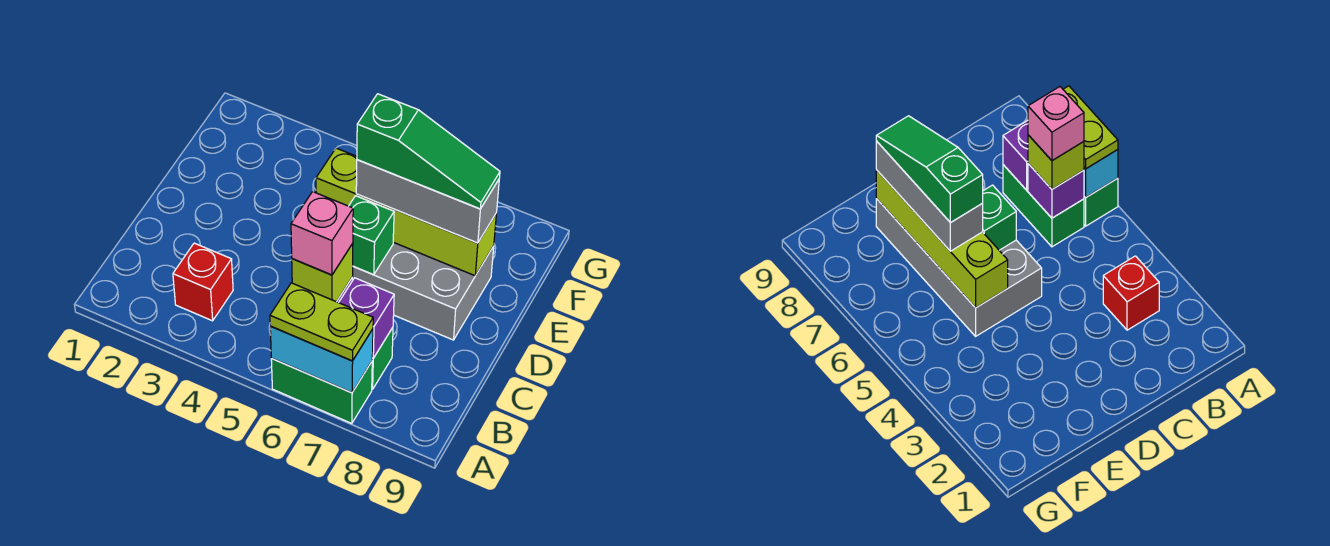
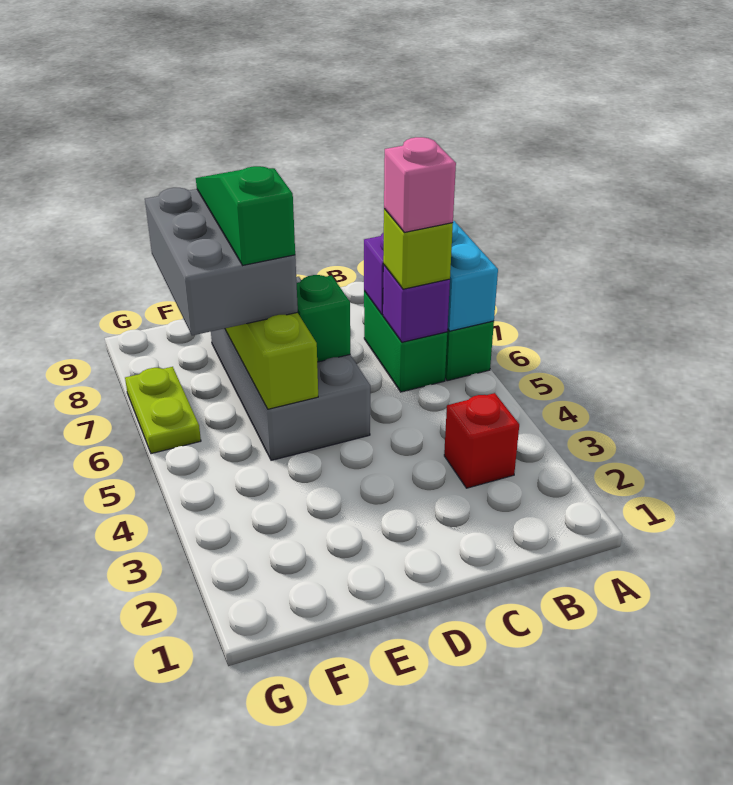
lime plate A6:A7 level 3 -> lime plate G6:G7 level 1
grey brick E6:E8 level 3 -> grey brick E6:F8 level 3

